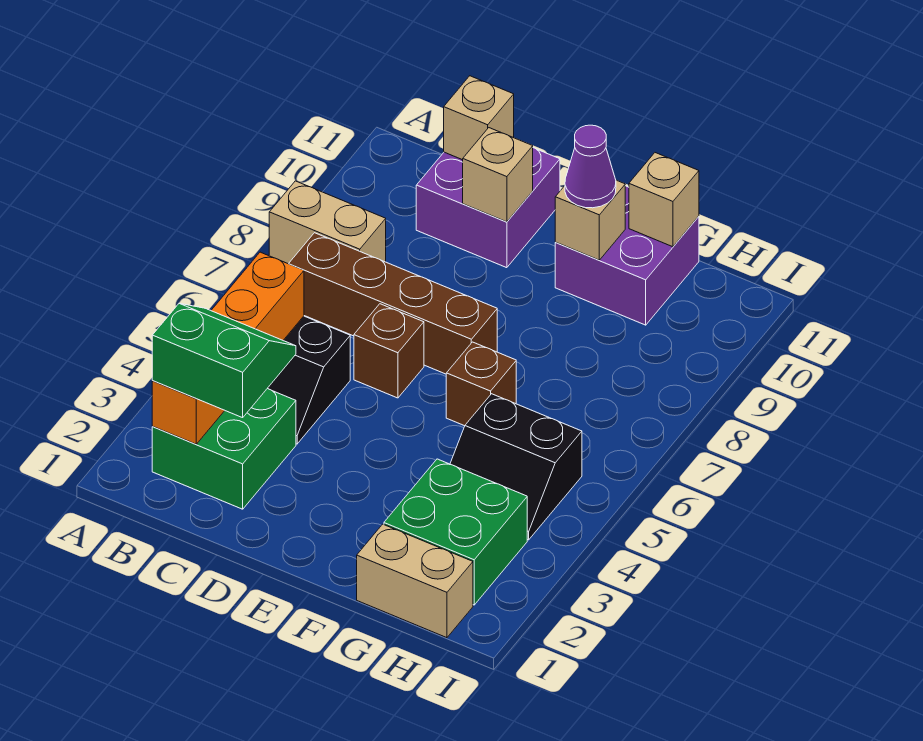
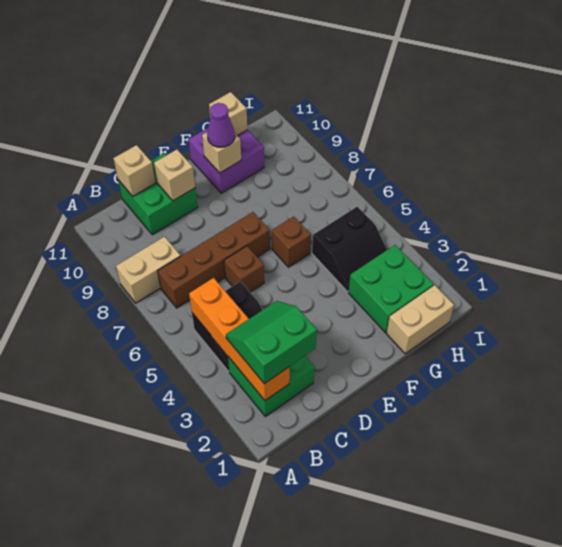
purple brick C10:D11 level 1 -> green brick C10:D11 level 1

